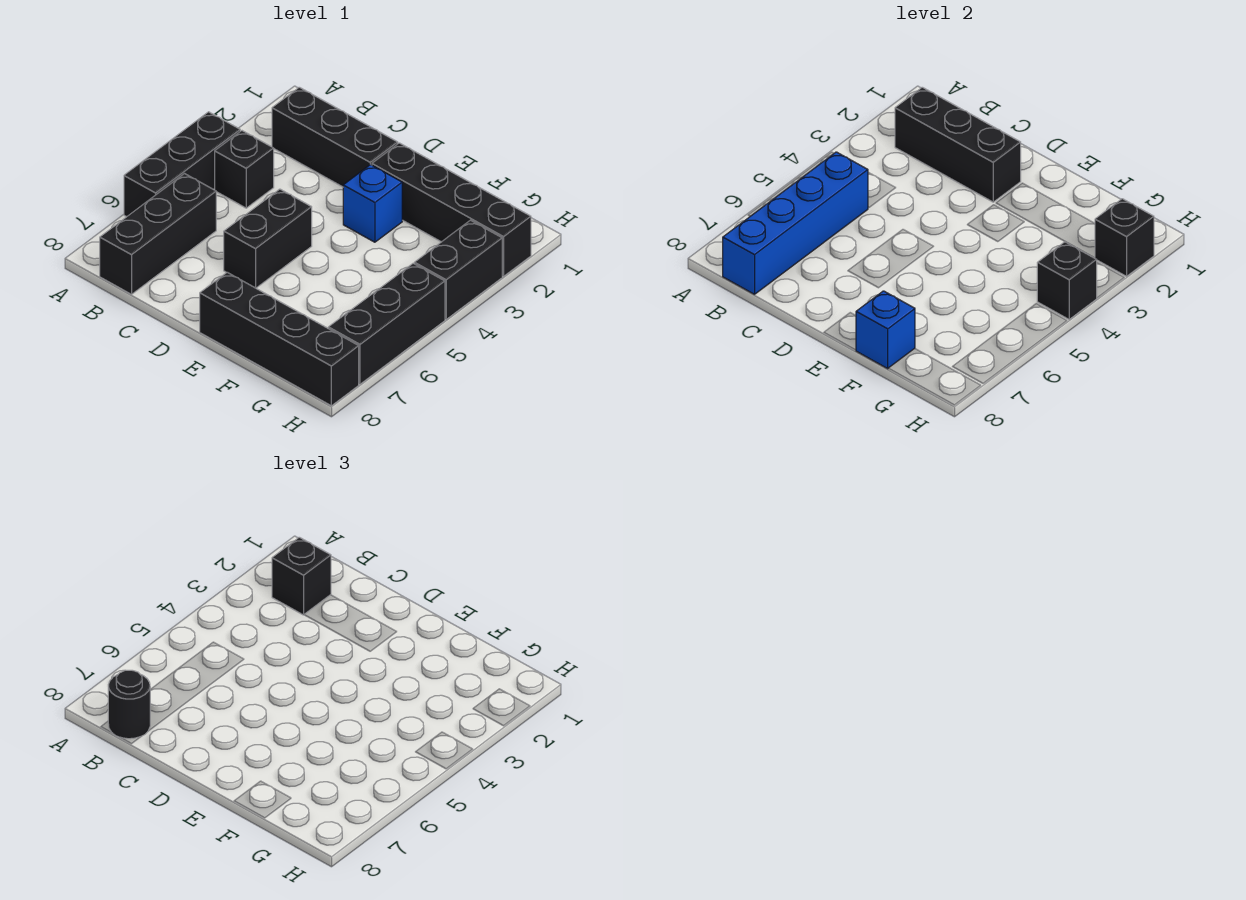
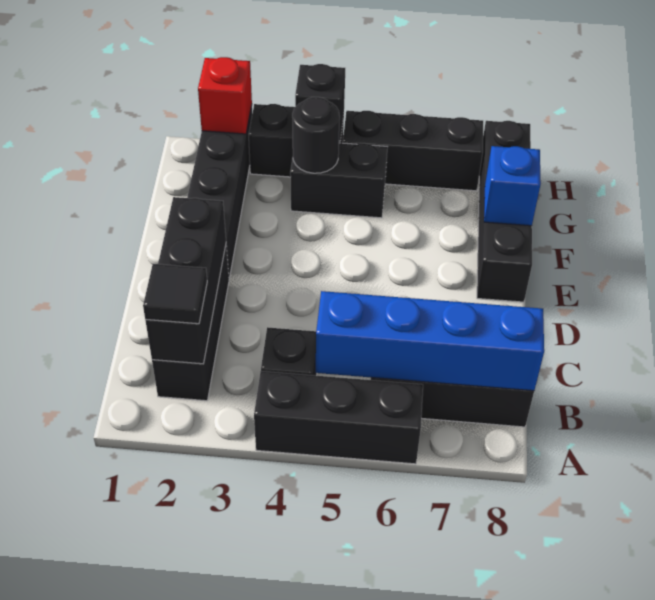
black brick B2 level 3 -> black tile B2 level 3
black round brick B8 level 3 -> black round brick G4 level 2
black brick D5:D6 level 1 -> black brick G4:G5 level 1
blue brick E3 level 1 -> none
black brick H2 level 2 -> red brick H2 level 2

